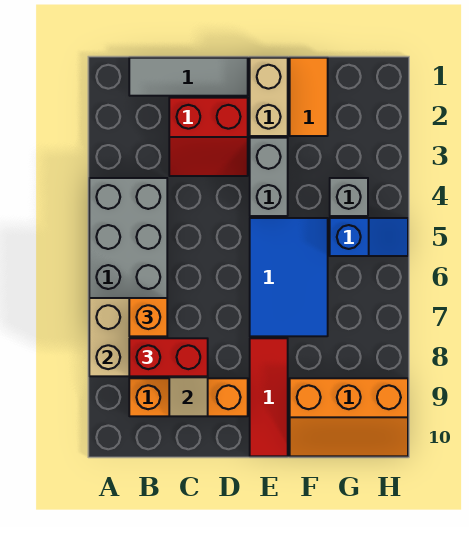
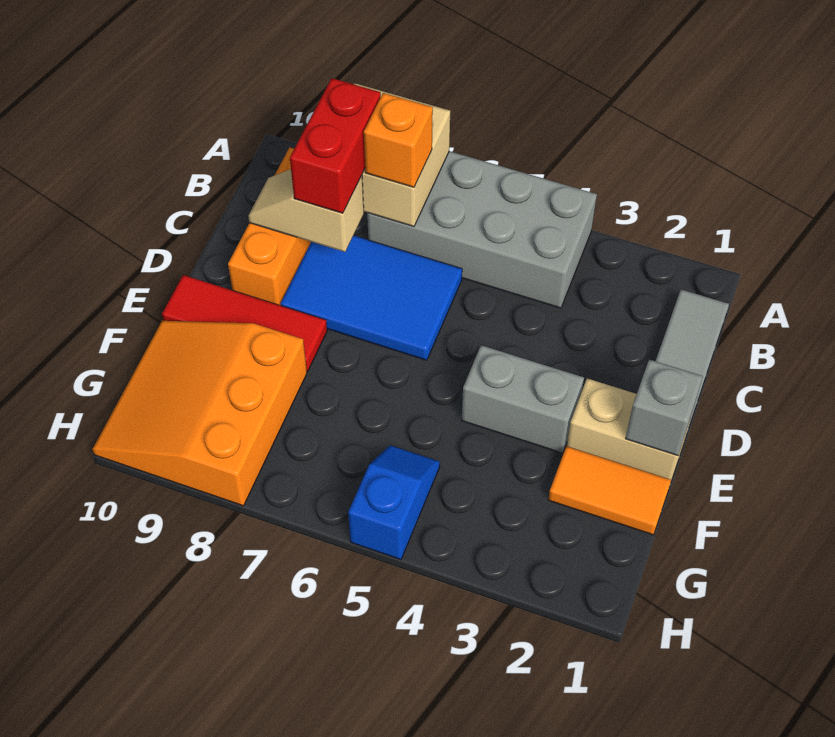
red slope C2:D3 level 1 top 2 -> none
blue tile E5:F7 level 1 -> blue tile C6:D8 level 1
orange slope F9:H10 level 1 top 9 -> orange slope F8:H10 level 1 top 8
grey brick G4 level 1 -> grey brick E1 level 2
blue slope G5:H5 level 1 top G -> blue slope G5:H5 level 1 top H

